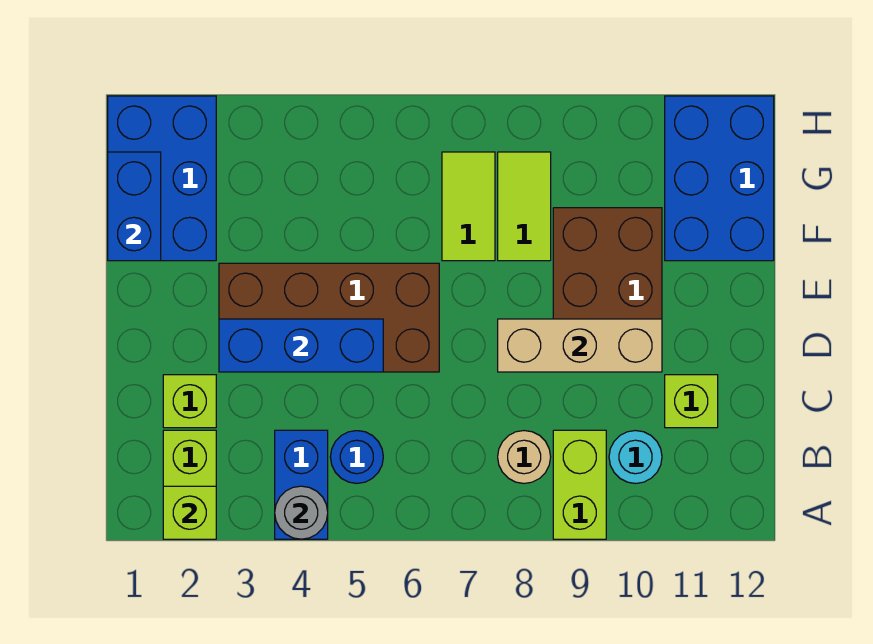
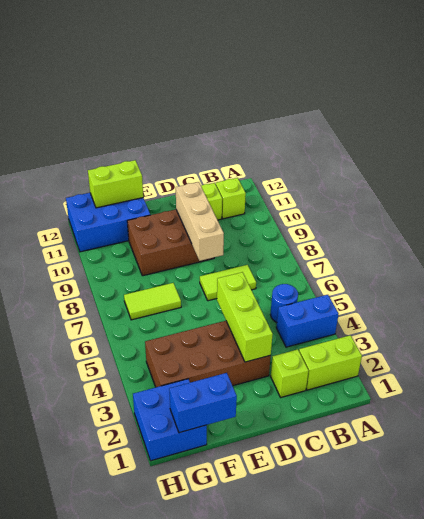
lime brick A2 level 2 -> lime brick B11 level 1
grey round brick A4 level 2 -> none
lime brick A9:B9 level 1 -> lime brick F12:G12 level 2
tan round brick B8 level 1 -> none
cyan round brick B10 level 1 -> none
brown brick D3:E6 level 1 -> brown brick D3:G4 level 1
blue brick D3:D5 level 2 -> lime brick D3:D5 level 2
blue brick F1:H2 level 1 -> blue brick G1:H2 level 1
lime tile F8:G8 level 1 -> lime tile C7:D7 level 1

